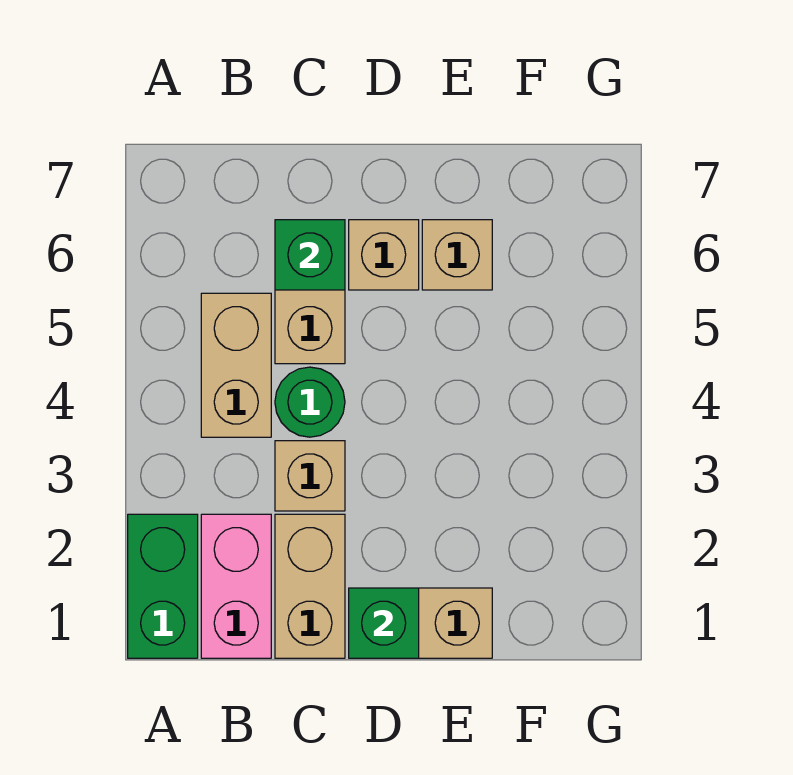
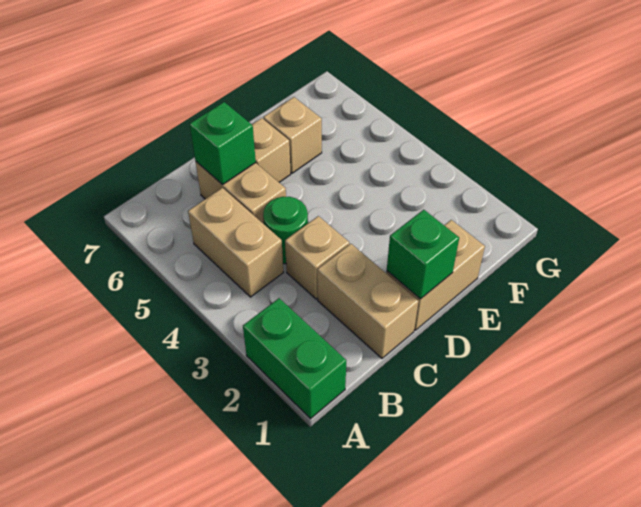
pink brick B1:B2 level 1 -> none

